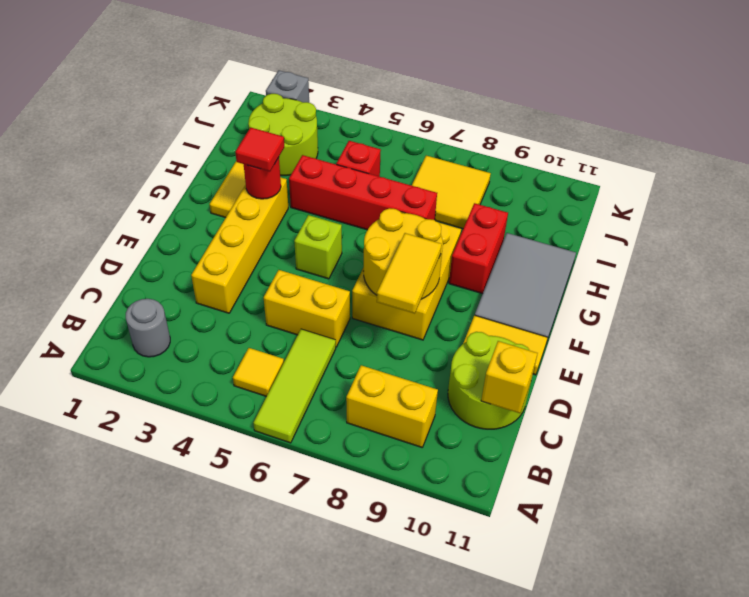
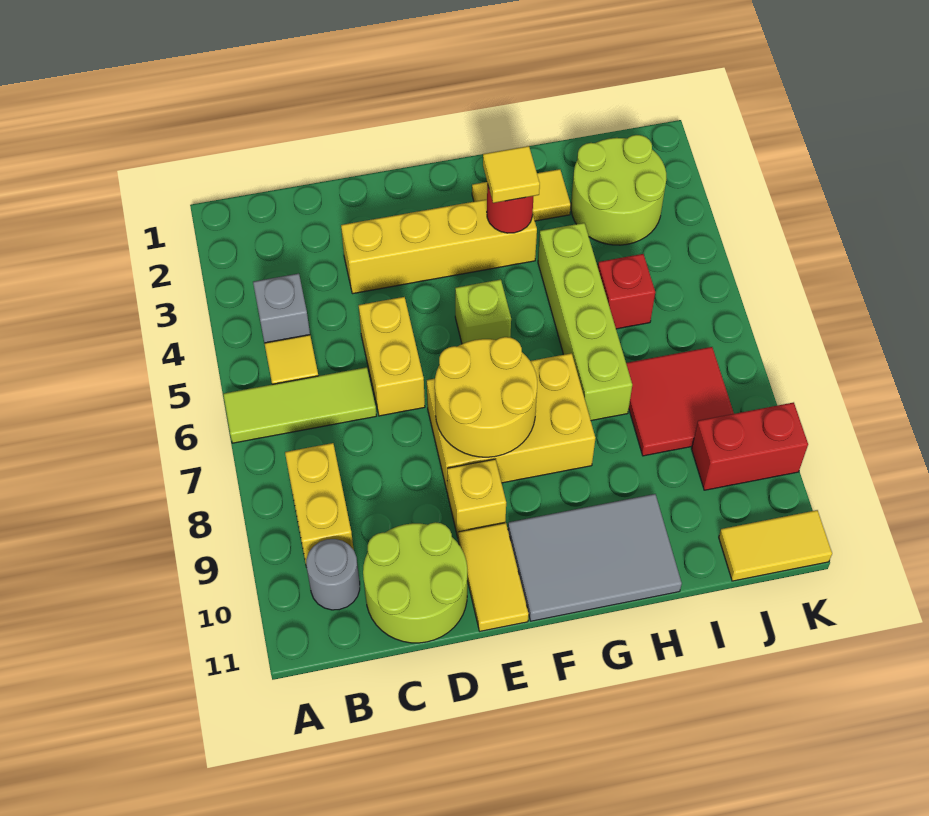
grey round brick B2 level 1 -> grey round brick B10 level 1
yellow brick C11 level 2 -> yellow brick E9 level 1
yellow tile D8:E8 level 3 -> yellow tile J11:K11 level 1
red tile G3 level 3 -> yellow tile G3 level 3
red brick G9:H9 level 1 -> red brick J9:K9 level 1
red brick H4:H7 level 1 -> lime brick H4:H7 level 1
yellow tile I7:J8 level 1 -> red tile I7:J8 level 1
grey brick K2 level 1 -> grey brick B4 level 1

